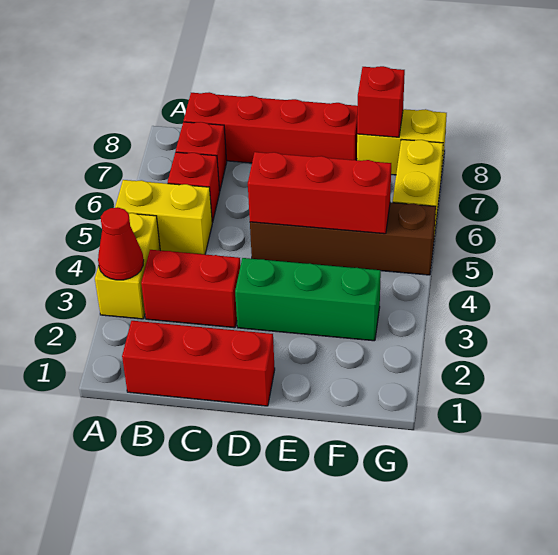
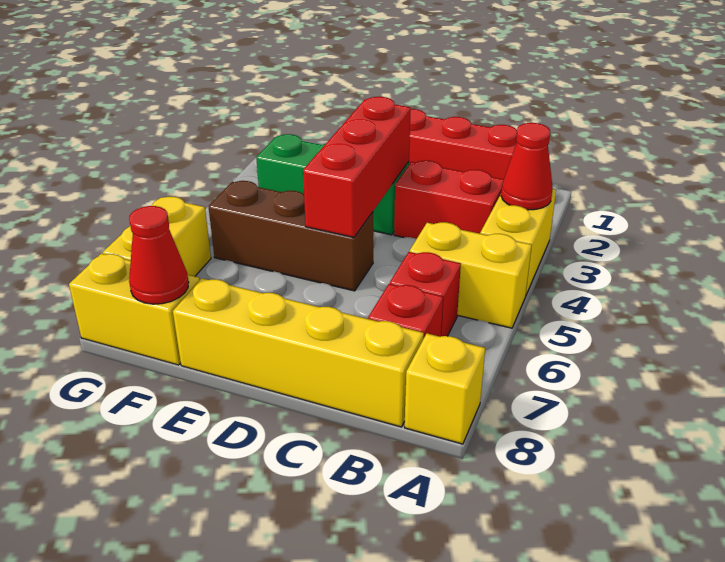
none -> yellow brick A8 level 1
red brick B8:E8 level 1 -> yellow brick B8:E8 level 1
brown brick D5:G5 level 1 -> brown brick D5:F5 level 1
red brick D5:F5 level 2 -> red brick D3:D5 level 2
red brick F8 level 2 -> red cone F8 level 2

